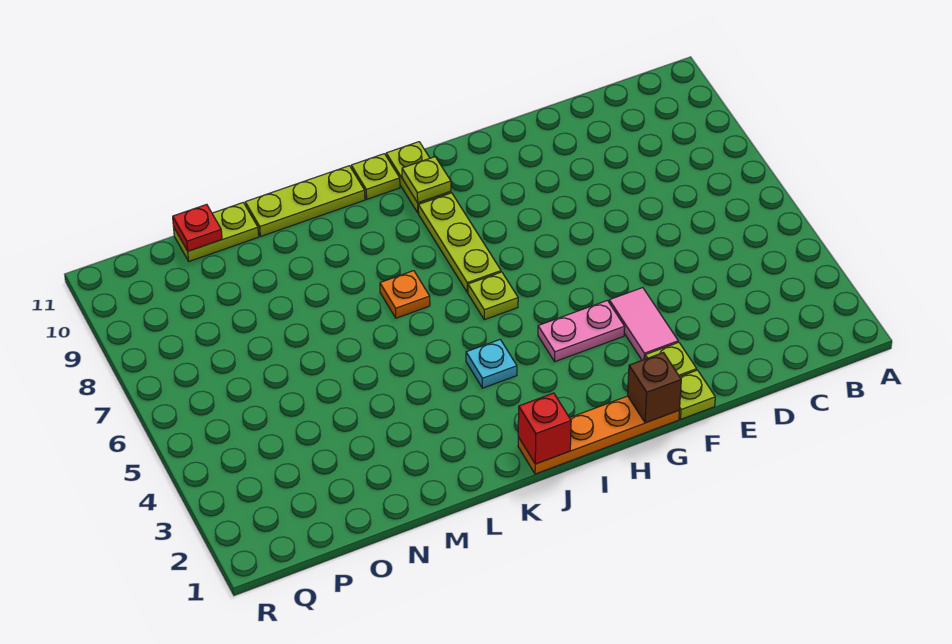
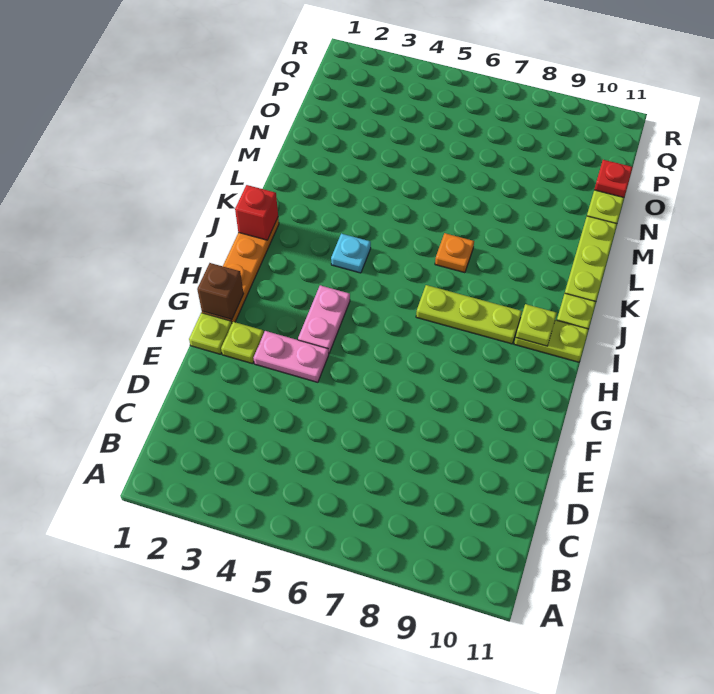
pink tile F3:F4 level 1 -> pink plate F3:F4 level 1
lime plate I6 level 1 -> none

